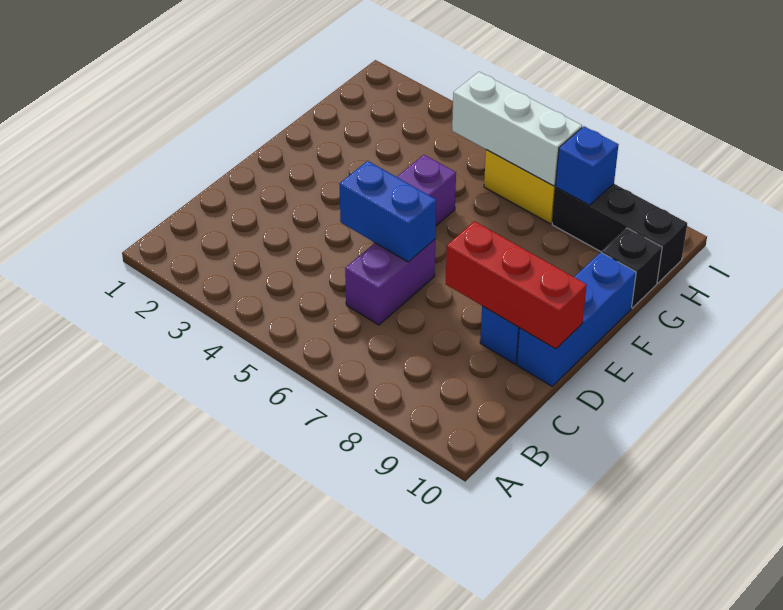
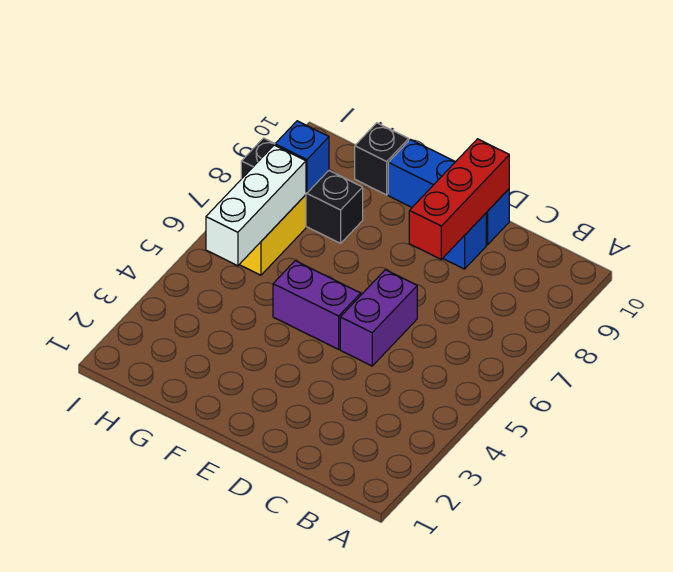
purple brick C6:D6 level 1 -> purple brick D5:D6 level 1
blue brick D5:D6 level 2 -> none
black brick H8:H10 level 1 -> black brick G8:I8 level 1

